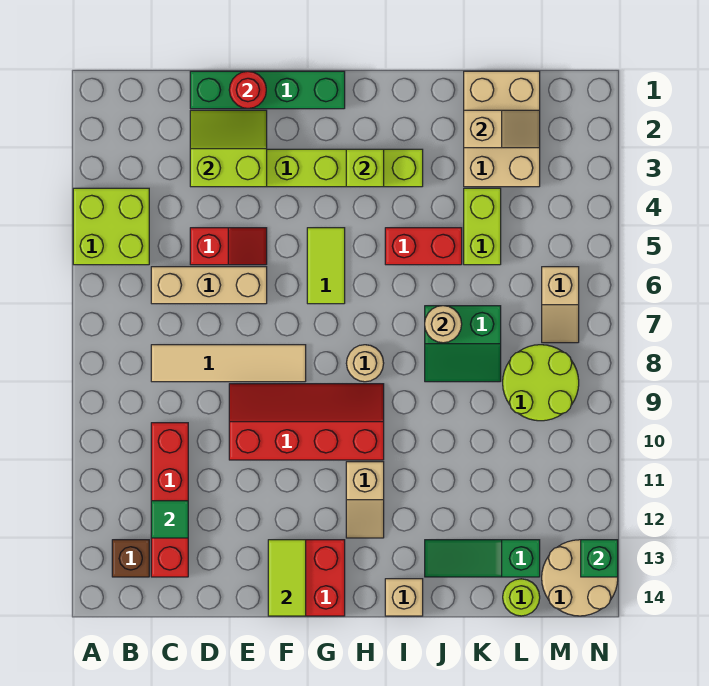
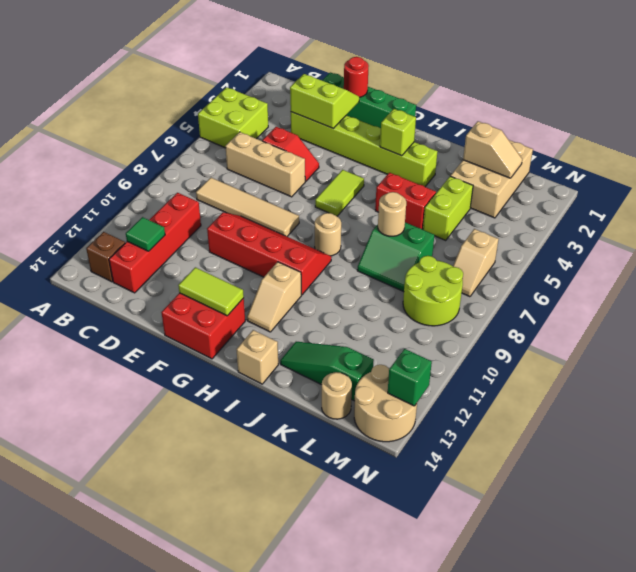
lime tile F13:F14 level 2 -> lime tile F13:G13 level 2
lime round brick L14 level 1 -> tan round brick L14 level 1

